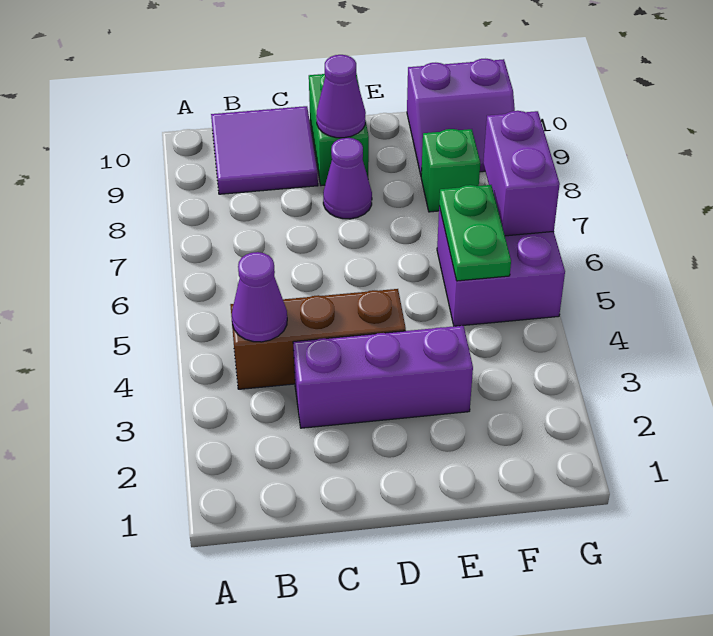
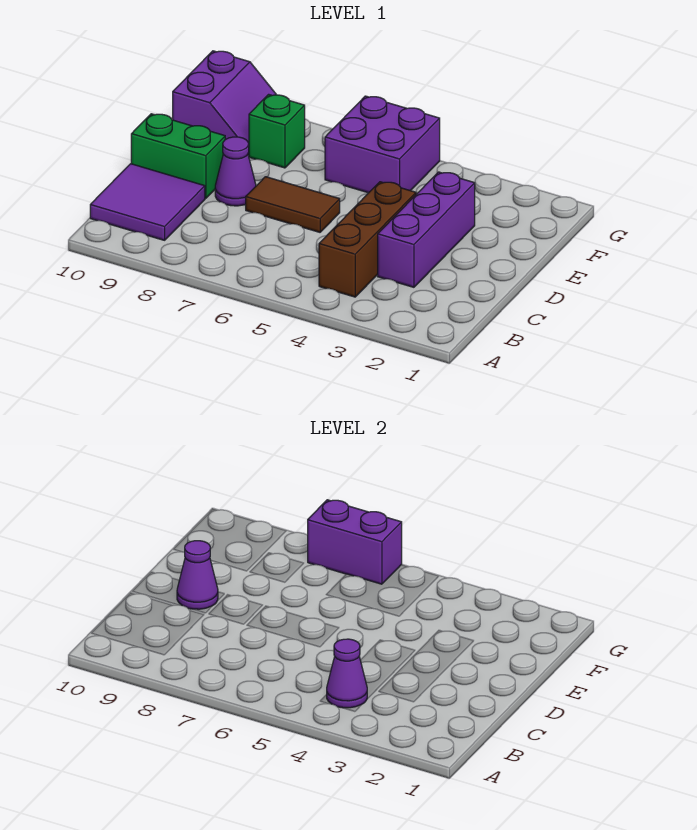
none -> brown tile D6:D7 level 1
green plate F5:F6 level 2 -> none

